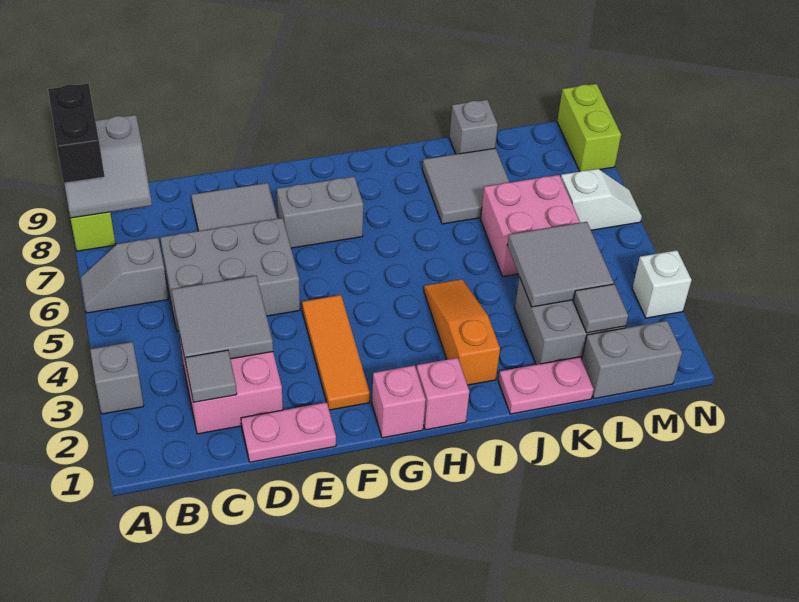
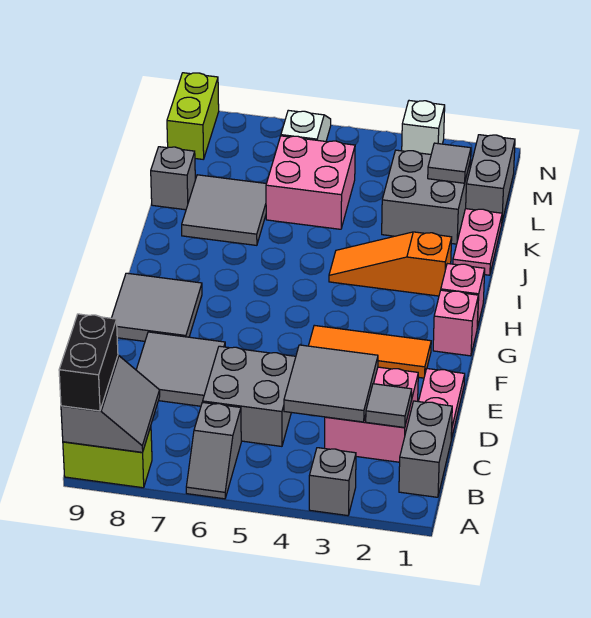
black brick A8:A9 level 3 -> black brick A9:B9 level 3
grey brick C5:E6 level 1 -> grey brick C5:D6 level 1
grey brick F7:G7 level 1 -> grey brick B1:C1 level 1
grey tile K3:L4 level 2 -> grey tile F8:G9 level 1
lime brick N8:N9 level 1 -> lime brick M9:N9 level 1

